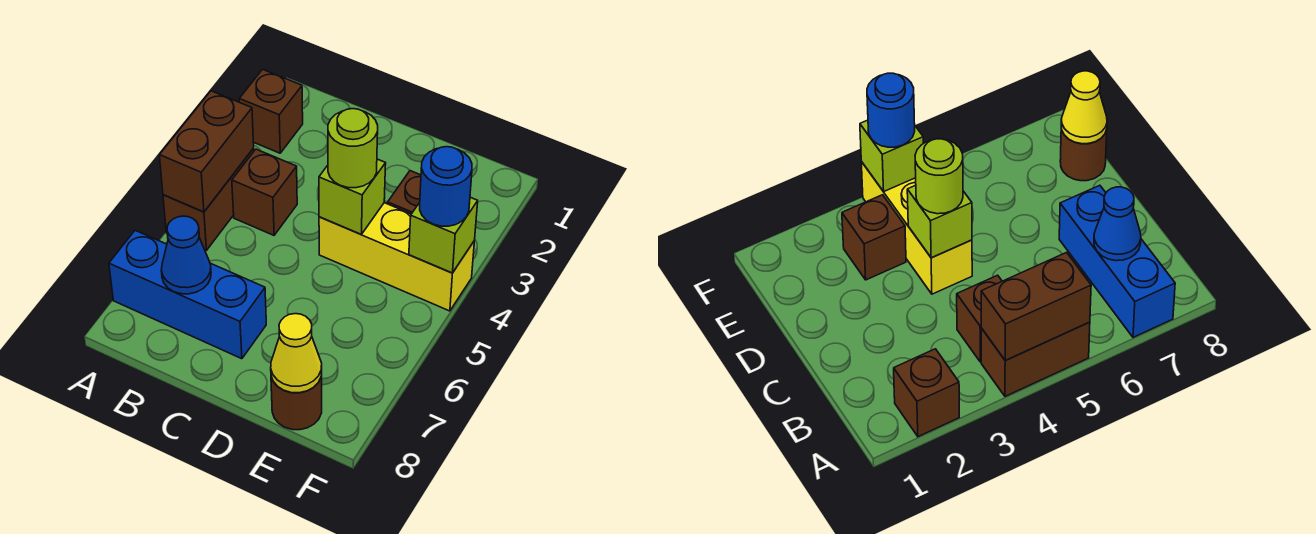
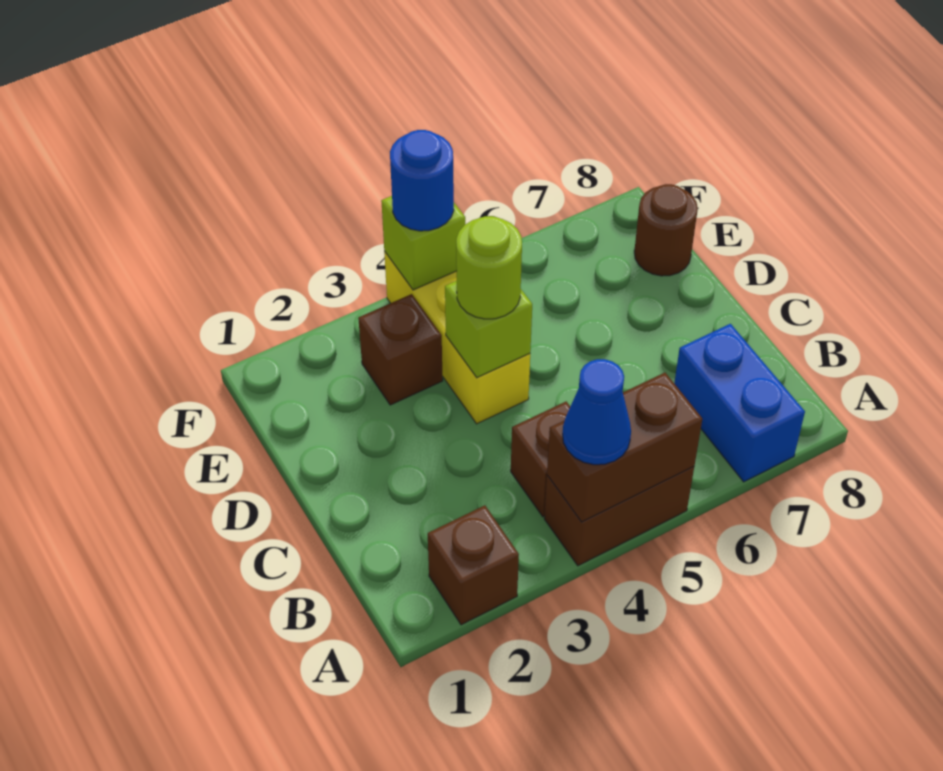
blue brick A7:C7 level 1 -> blue brick A7:B7 level 1
blue cone B7 level 2 -> blue cone A4 level 3
yellow cone E8 level 2 -> none

